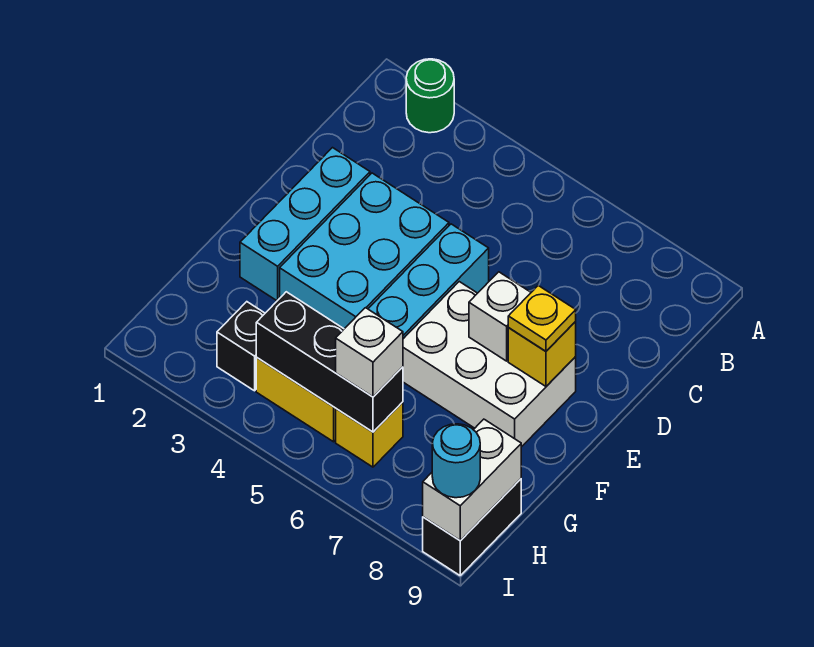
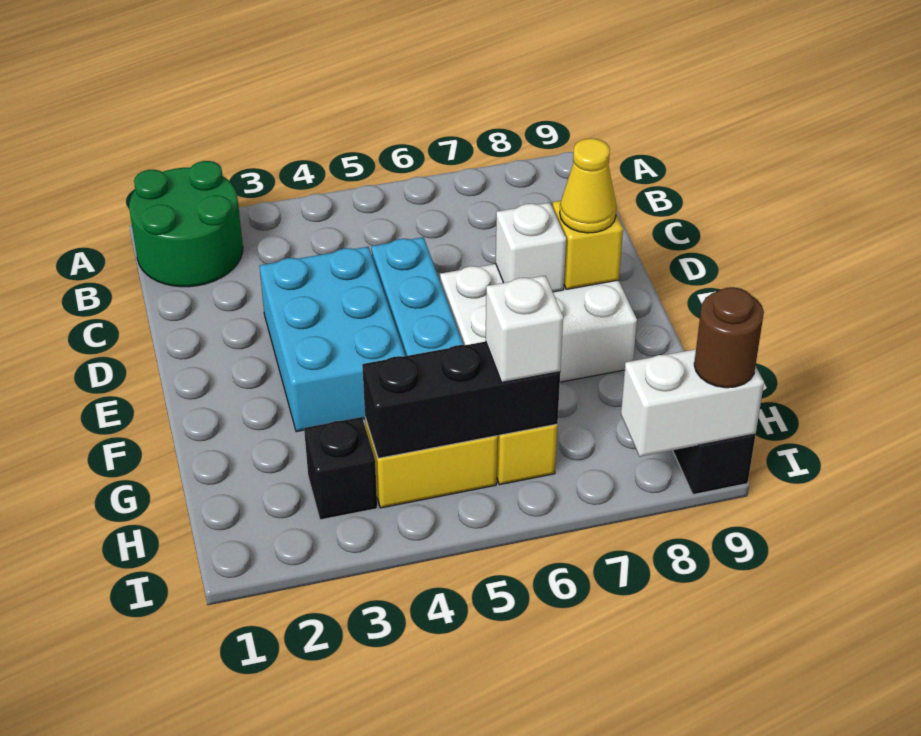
green round brick A2 level 1 -> green round brick A1:B2 level 1
cyan brick D2:F2 level 1 -> none
yellow plate E8 level 3 -> yellow cone E8 level 3
white brick H9:I9 level 2 -> white brick I8:I9 level 2
cyan round brick I9 level 3 -> brown round brick I9 level 3

